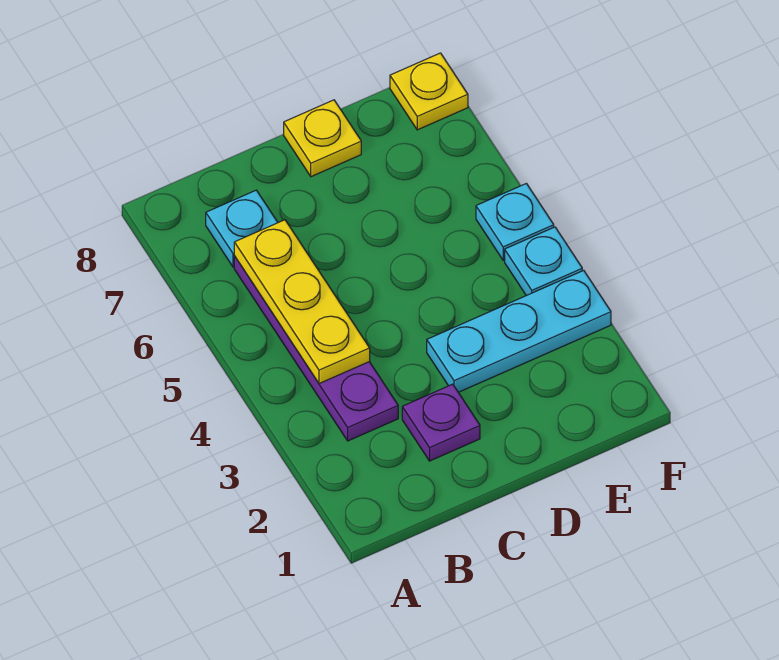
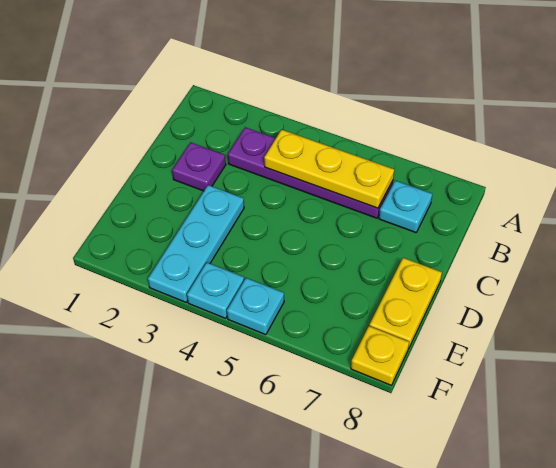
yellow plate D8 level 1 -> yellow plate D8:E8 level 1

